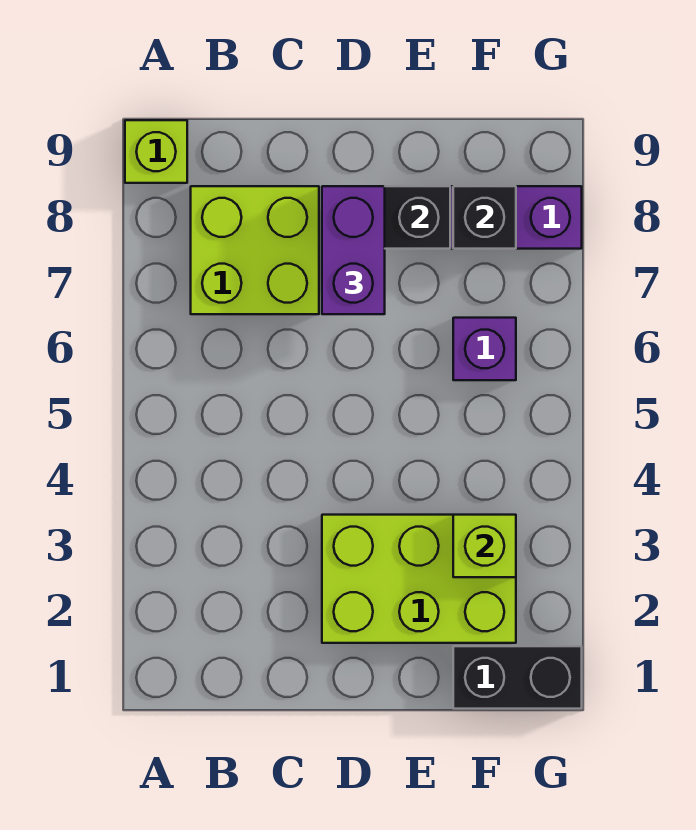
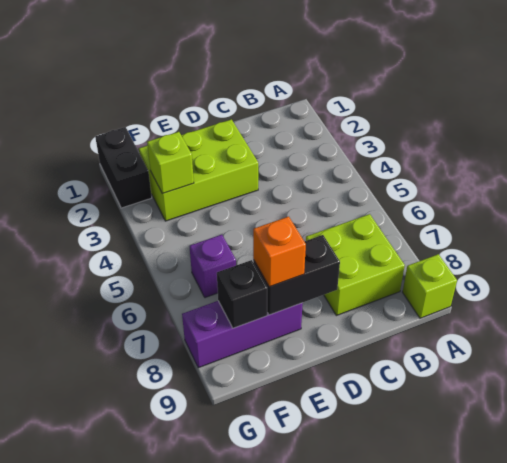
purple brick D7:D8 level 3 -> none
none -> orange brick E8 level 3
black brick F1:G1 level 1 -> black brick G1:G2 level 1

